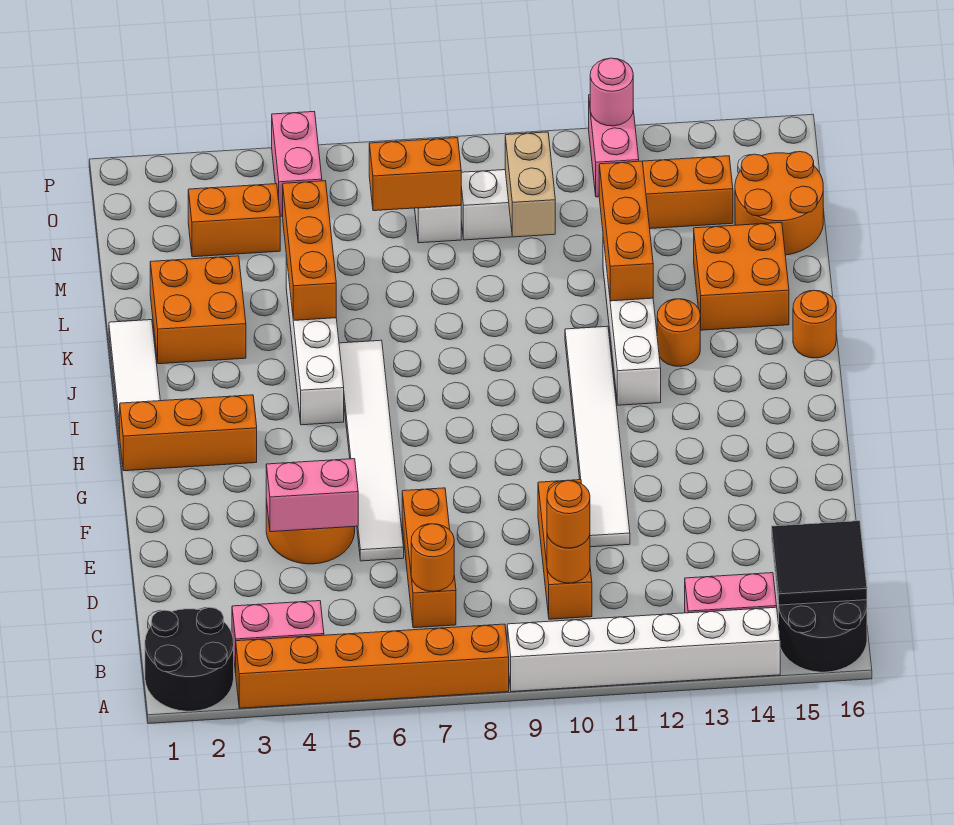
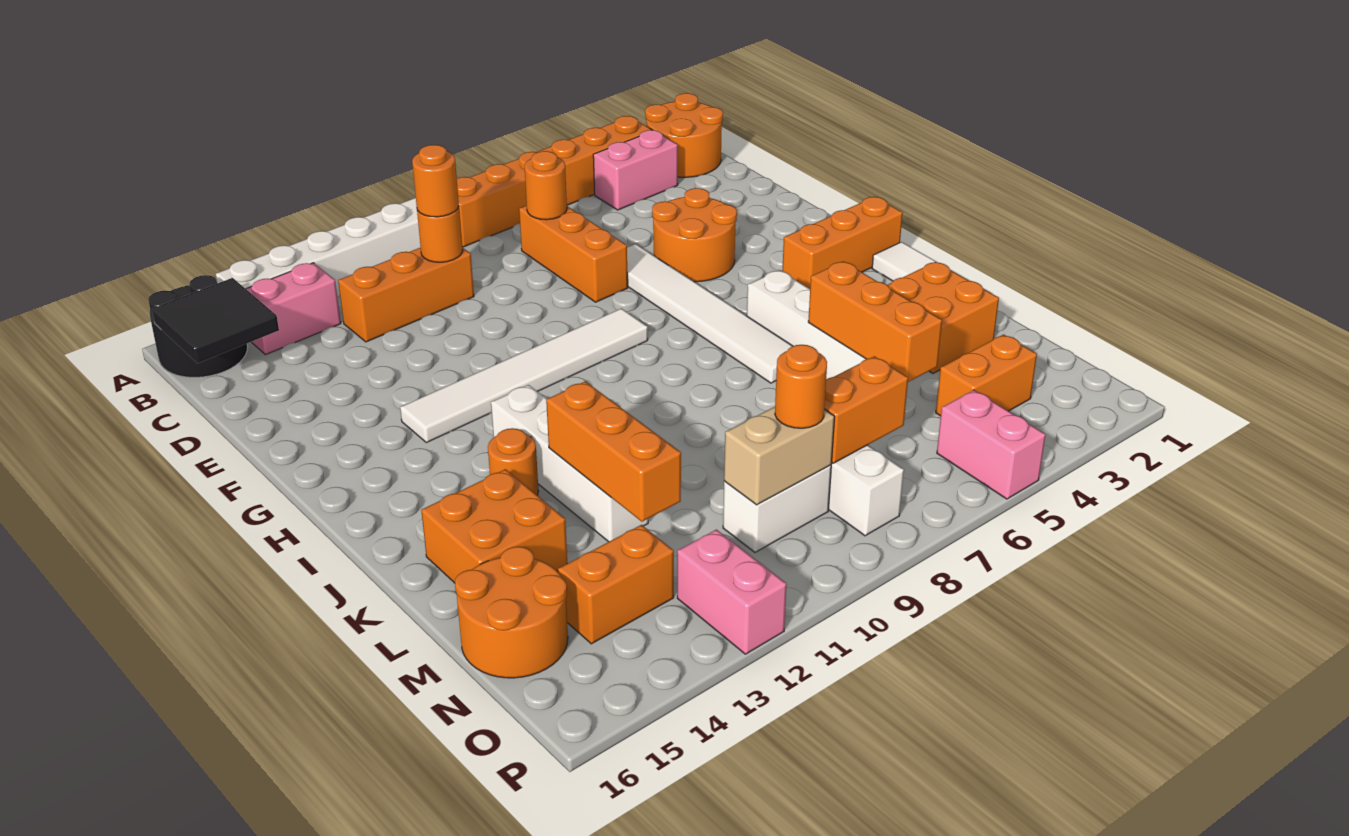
black round brick A1:B2 level 1 -> orange round brick A1:B2 level 1
orange brick C10:E10 level 1 -> orange brick C10:C12 level 1
pink brick E4:E5 level 2 -> none
white tile E11:J11 level 1 -> white tile G8:G13 level 1
orange round brick J16 level 1 -> orange round brick N9 level 3
tan brick M10:N10 level 2 -> tan brick N9:N10 level 2
pink round brick P12 level 2 -> none

